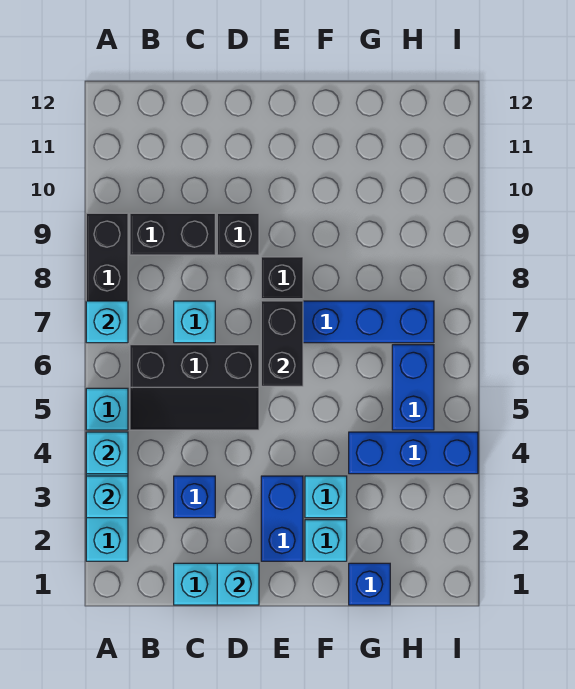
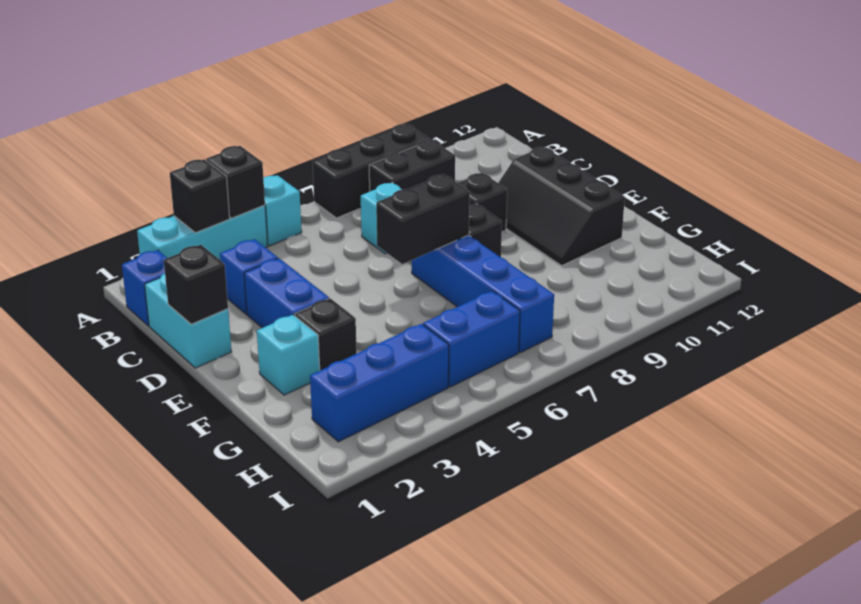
cyan brick A3 level 2 -> black brick A3 level 2
cyan brick A4 level 2 -> black brick A4 level 2
cyan brick A7 level 2 -> none
black slope B5:D6 level 1 top 6 -> black slope D10:F11 level 1 top 11
black brick B9:C9 level 1 -> black brick B8:B9 level 1
cyan brick D1 level 2 -> black brick D1 level 2
blue brick E2:E3 level 1 -> blue brick D3:E3 level 1
cyan brick F3 level 1 -> black brick F3 level 1
blue brick G1 level 1 -> blue brick B1 level 1
blue brick G4:I4 level 1 -> blue brick H2:H4 level 1

